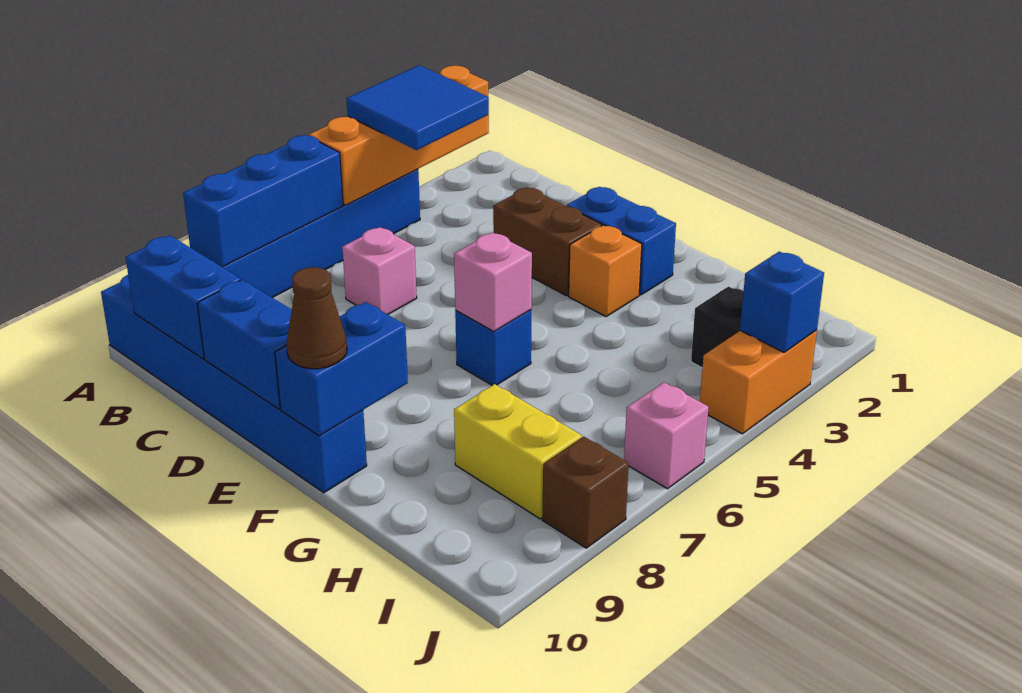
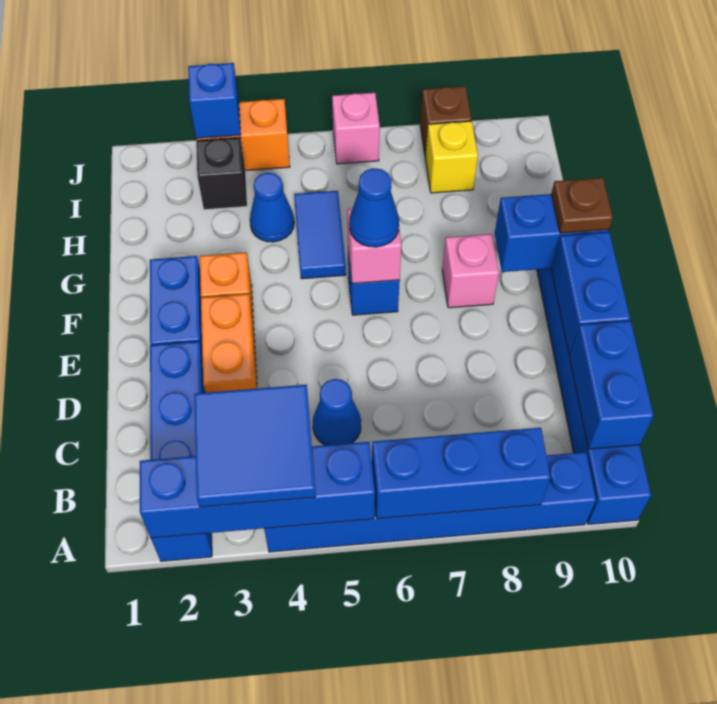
none -> blue brick A2:D2 level 1
orange brick A2:A5 level 2 -> blue brick A2:A5 level 2
none -> blue cone C5 level 1
pink brick C6 level 1 -> pink brick F8 level 1
brown brick D3:E3 level 1 -> orange brick D3:E3 level 1
none -> blue cone F6 level 3
brown cone F10 level 3 -> brown plate F10 level 3
none -> blue tile G5:H5 level 1
none -> blue cone H4 level 1
yellow brick H8:I8 level 1 -> yellow brick I8 level 1

